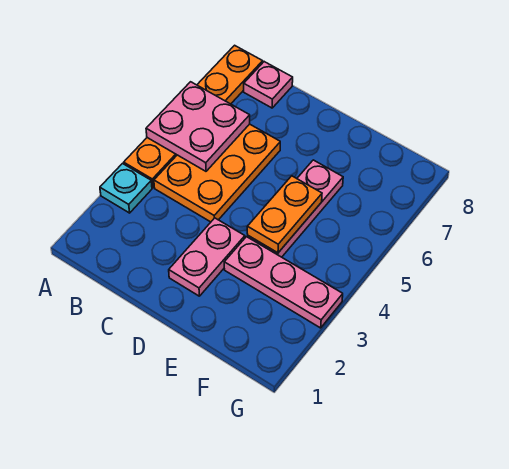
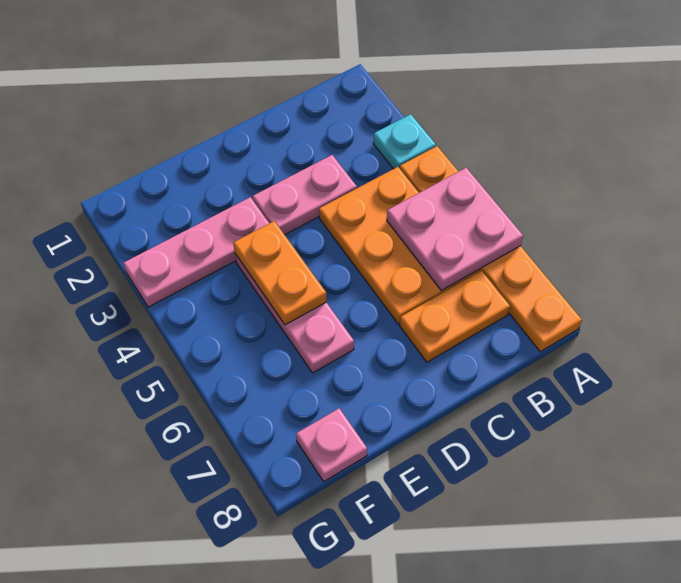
none -> orange plate B7:C7 level 1
pink plate B8 level 1 -> pink plate F8 level 1
pink plate D2:D3 level 1 -> pink plate C3:D3 level 1

